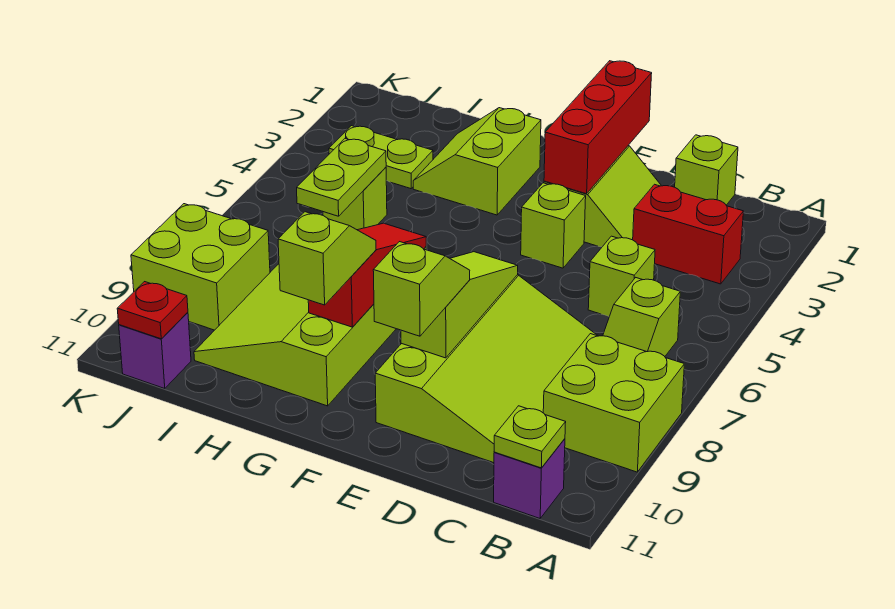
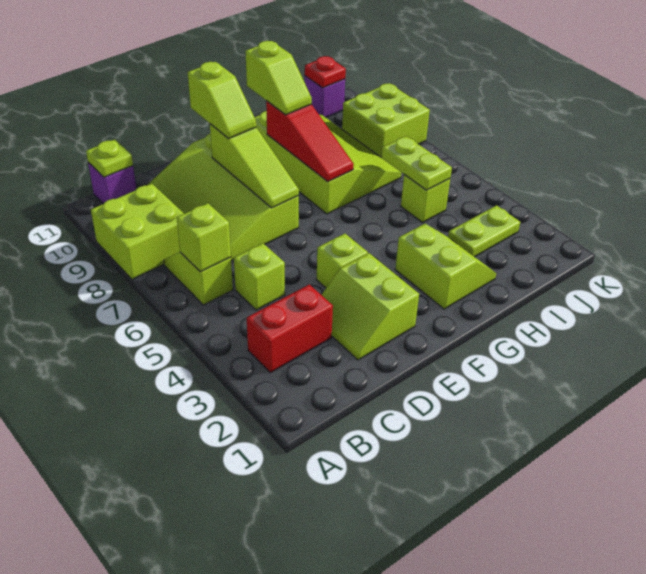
lime brick C1 level 1 -> lime brick B6 level 2
red brick E1:E3 level 2 -> none

